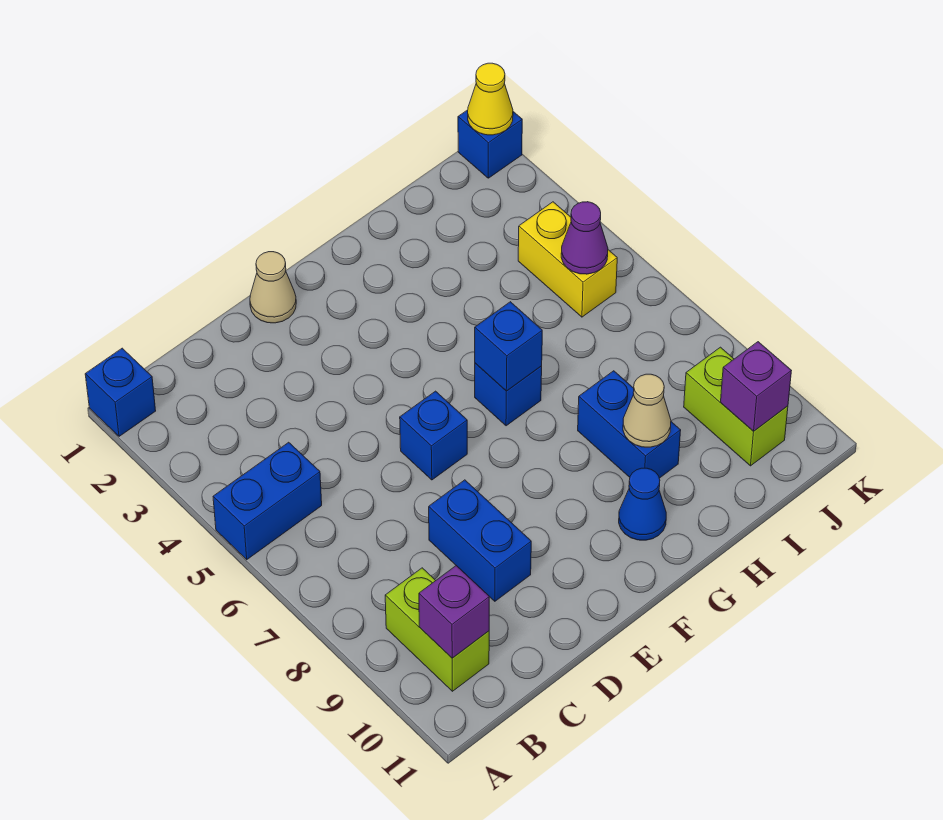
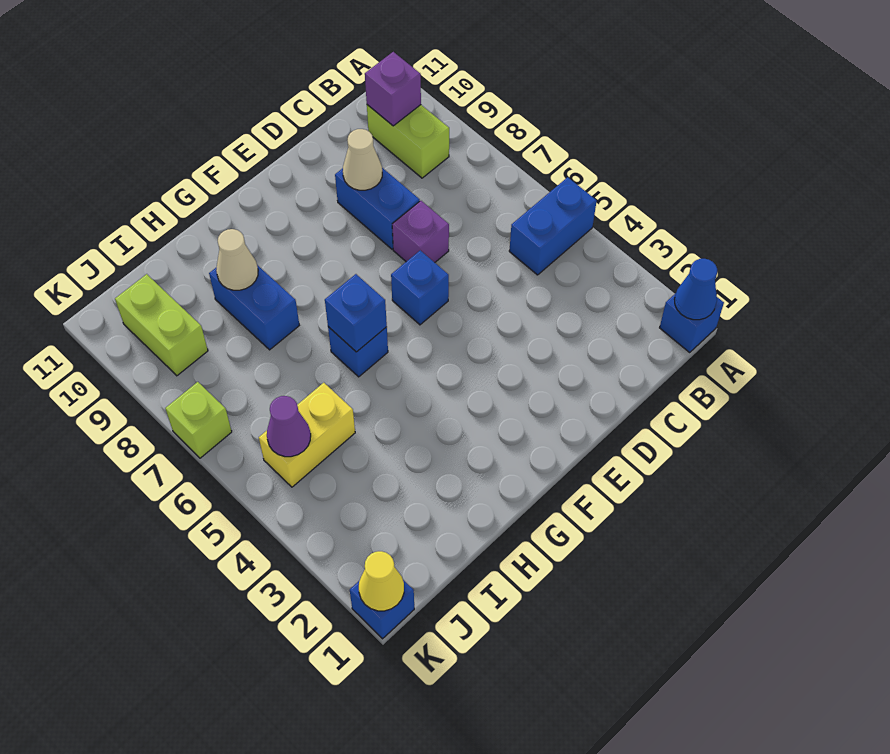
tan cone E1 level 1 -> tan cone D9 level 2
blue cone G10 level 1 -> blue cone A1 level 2
yellow brick J4:J5 level 1 -> yellow brick I5:J5 level 1
purple brick J10 level 2 -> purple brick D7 level 1
none -> lime brick K7 level 1

